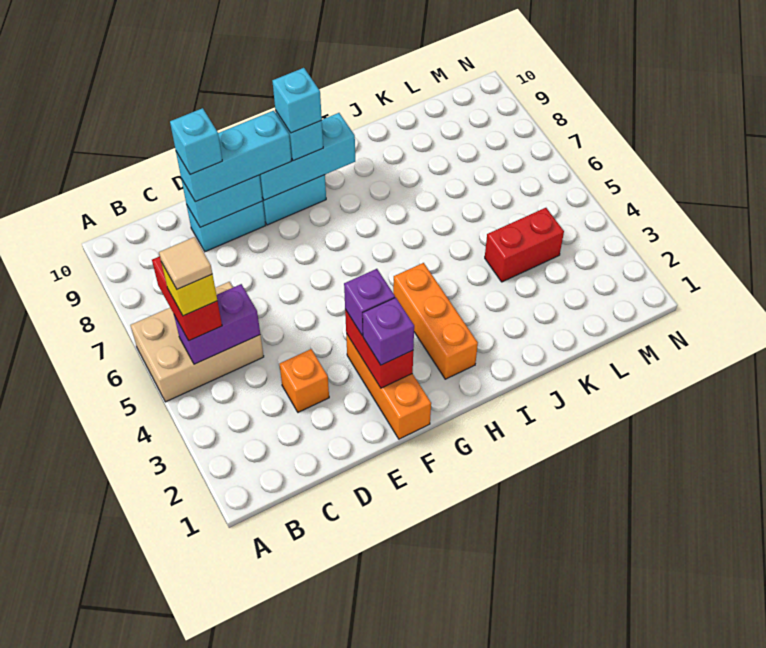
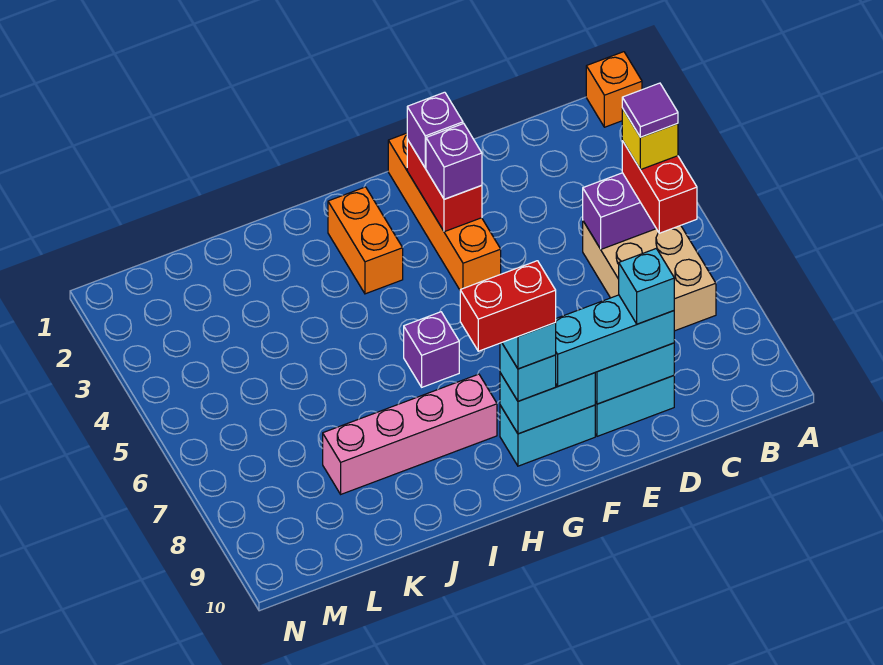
tan brick A5:C6 level 1 -> tan brick B5:C7 level 1
tan tile B5 level 5 -> purple tile B5 level 5
orange brick D3 level 1 -> orange brick A1 level 1
orange brick F1:F3 level 1 -> orange brick F1:F4 level 1
cyan brick F9:H9 level 2 -> cyan brick F9:G9 level 2
orange brick H2:H4 level 1 -> orange brick H2:H3 level 1
none -> purple brick H6 level 1
none -> pink brick H8:K8 level 1
red brick K4:L4 level 1 -> red brick G9:H9 level 5

